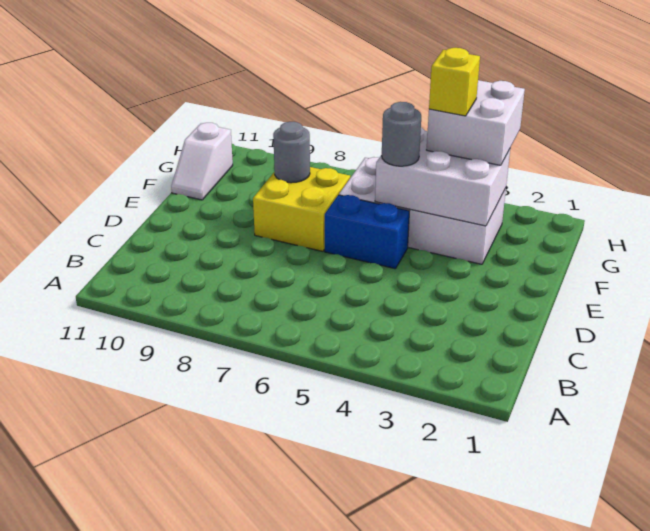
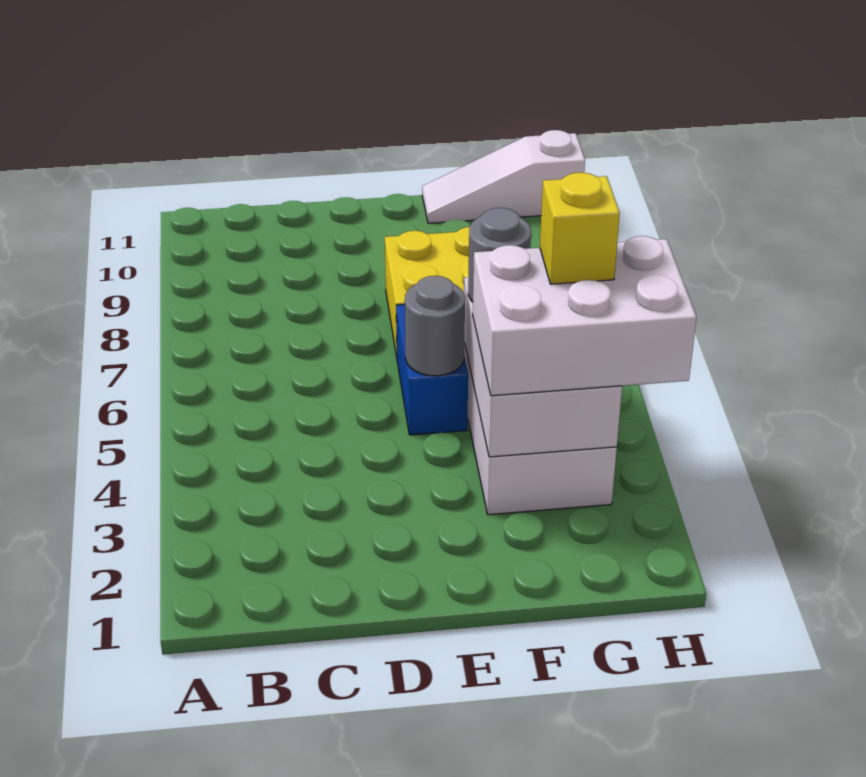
grey round brick F8 level 2 -> grey round brick E5 level 2
white slope F11:G11 level 1 top G -> white slope F11:H11 level 1 top H
white brick G3:H4 level 3 -> white brick F3:H4 level 3

